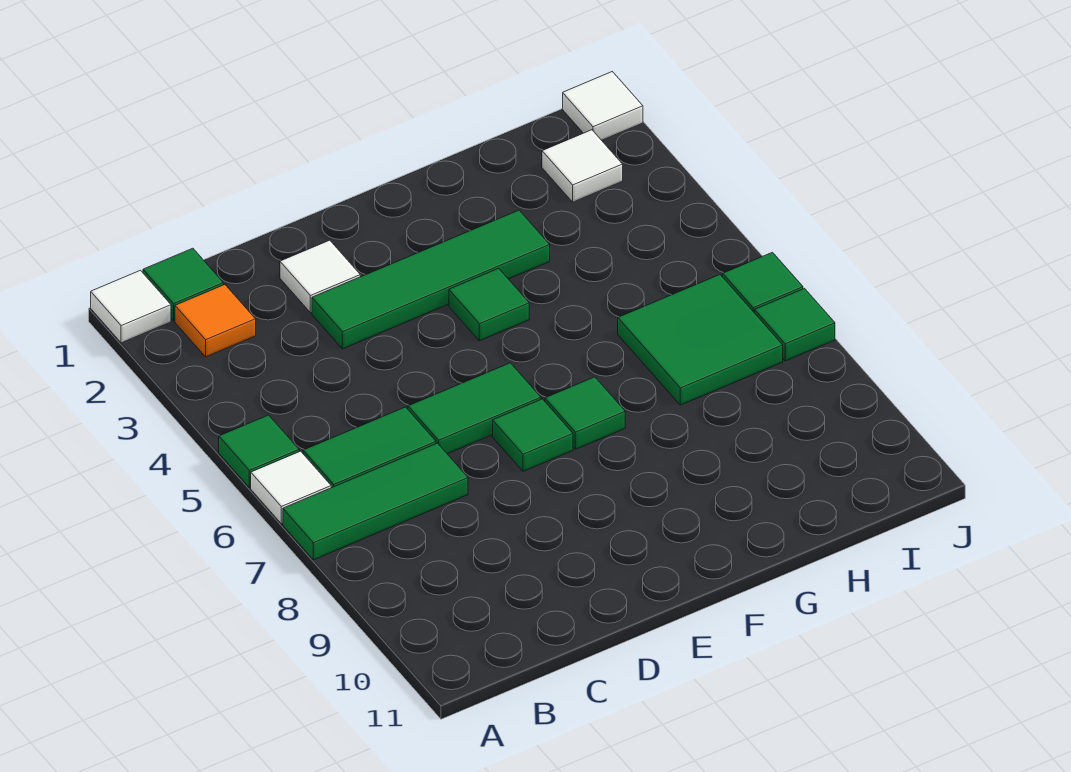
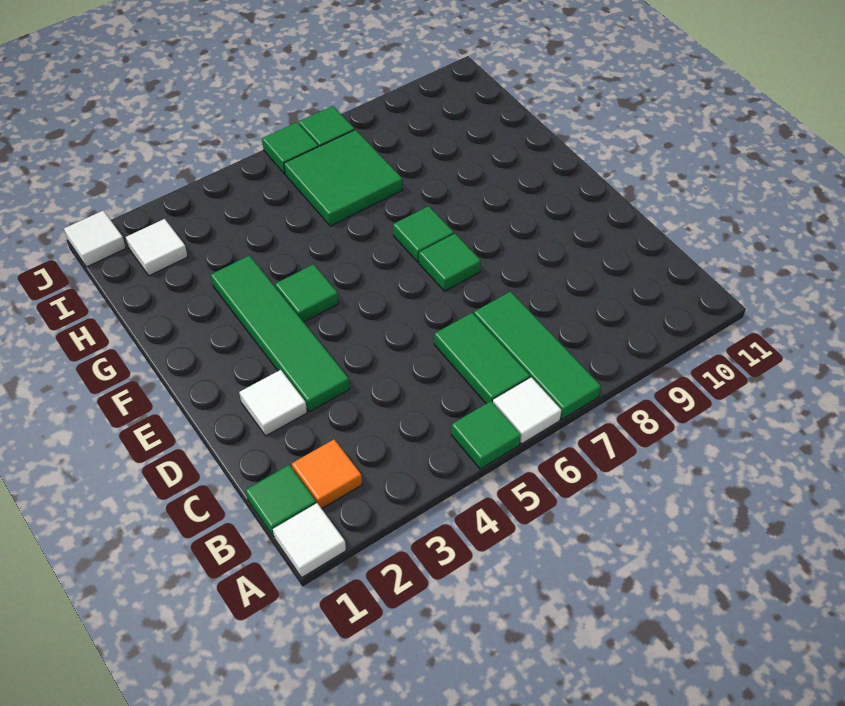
green tile D6:E6 level 1 -> none

